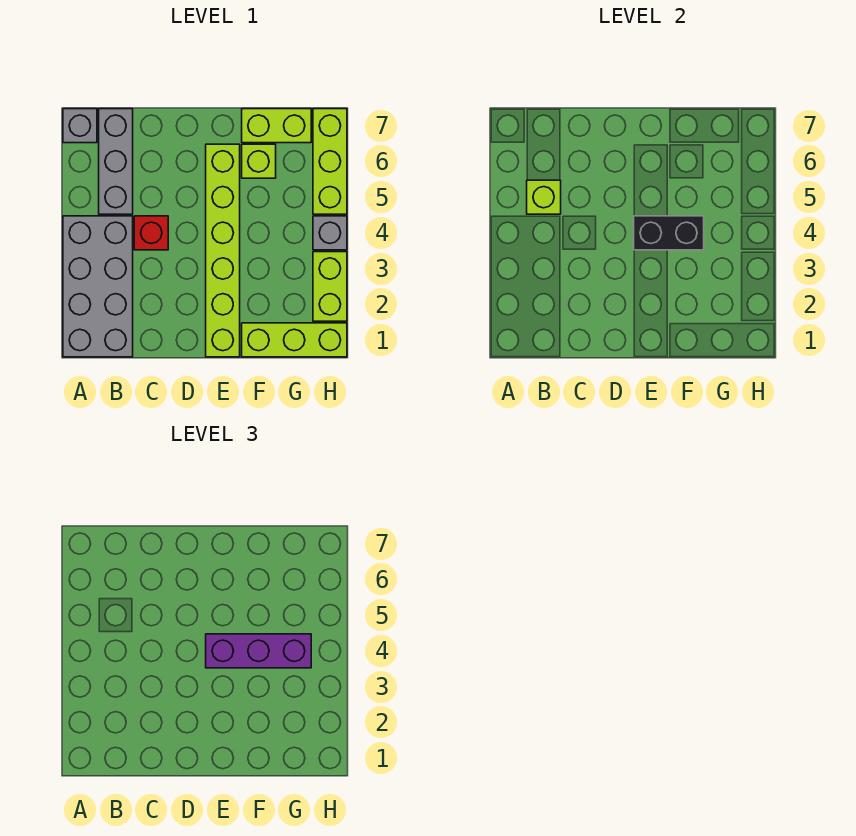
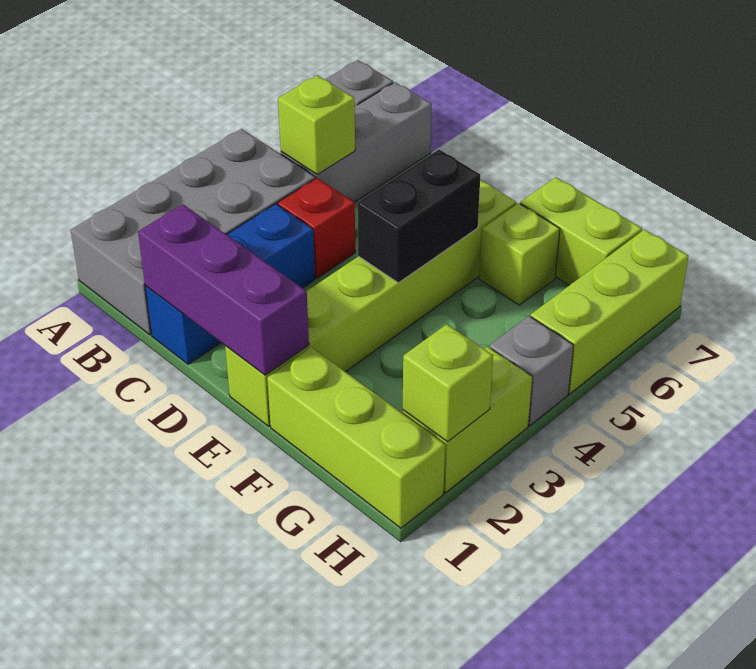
none -> blue brick C1:C3 level 1
black brick E4:F4 level 2 -> black brick E4:E5 level 2
purple brick E4:G4 level 3 -> purple brick C1:E1 level 2
none -> lime brick H2 level 2

